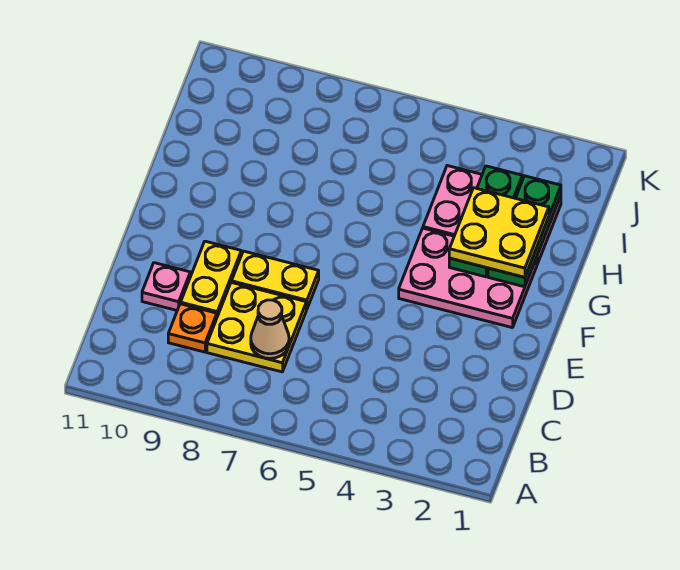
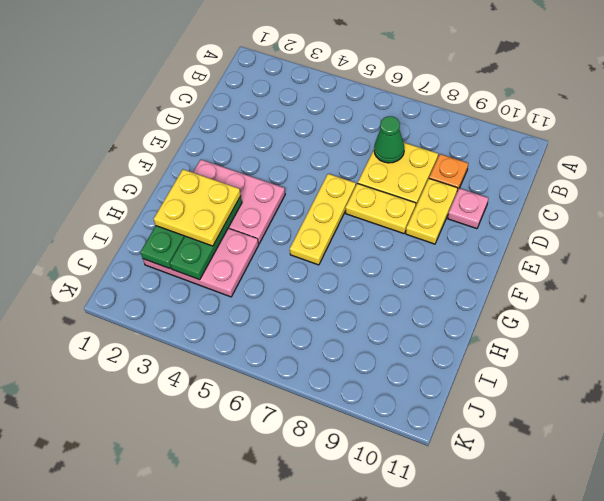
tan cone C7 level 2 -> green cone C7 level 2
none -> yellow plate E6:G6 level 1

